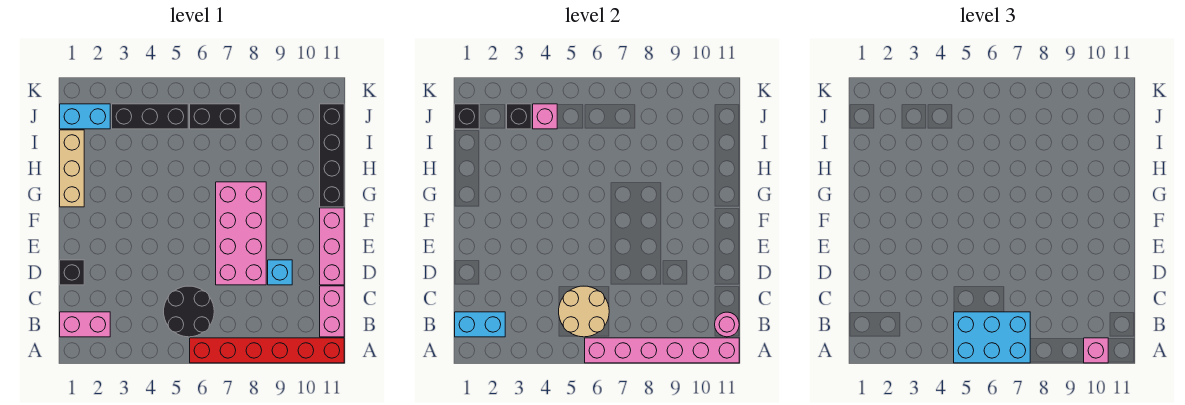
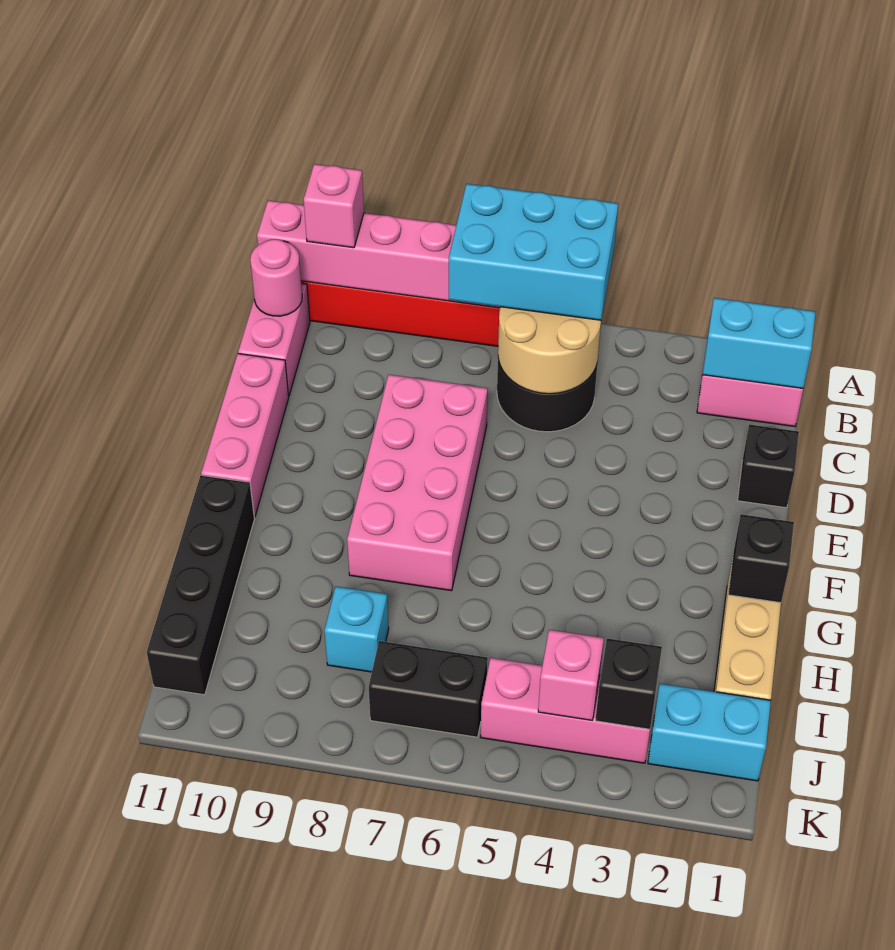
cyan brick D9 level 1 -> cyan brick I8 level 1
black brick J1 level 2 -> black brick G1 level 2
black brick J3:J5 level 1 -> pink brick J3:J5 level 1

